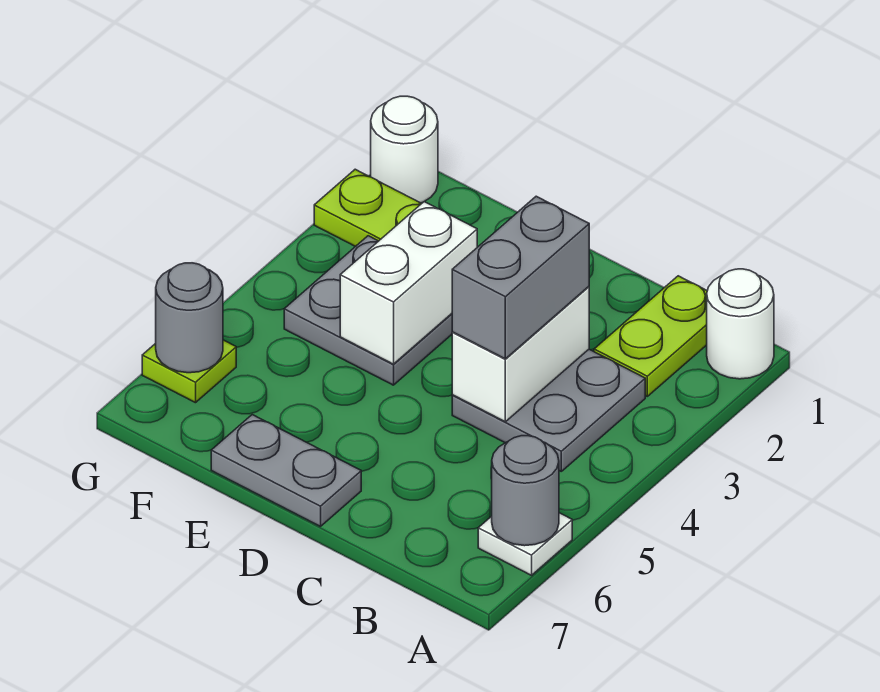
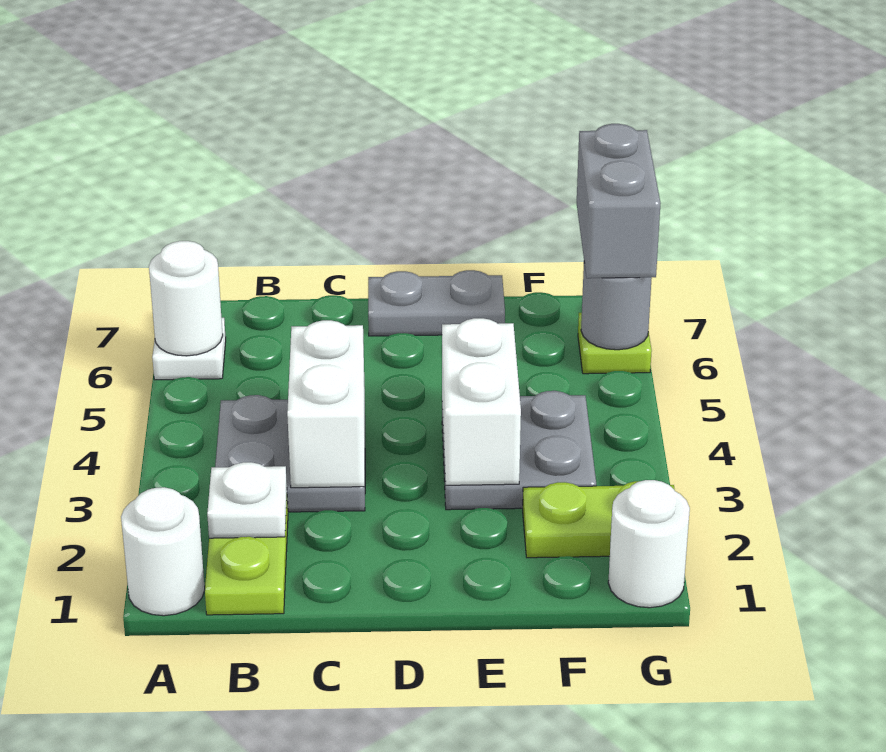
grey round brick A6 level 2 -> white round brick A6 level 2
none -> white plate B2 level 2
grey brick C3:C4 level 3 -> grey brick G6:G7 level 3

